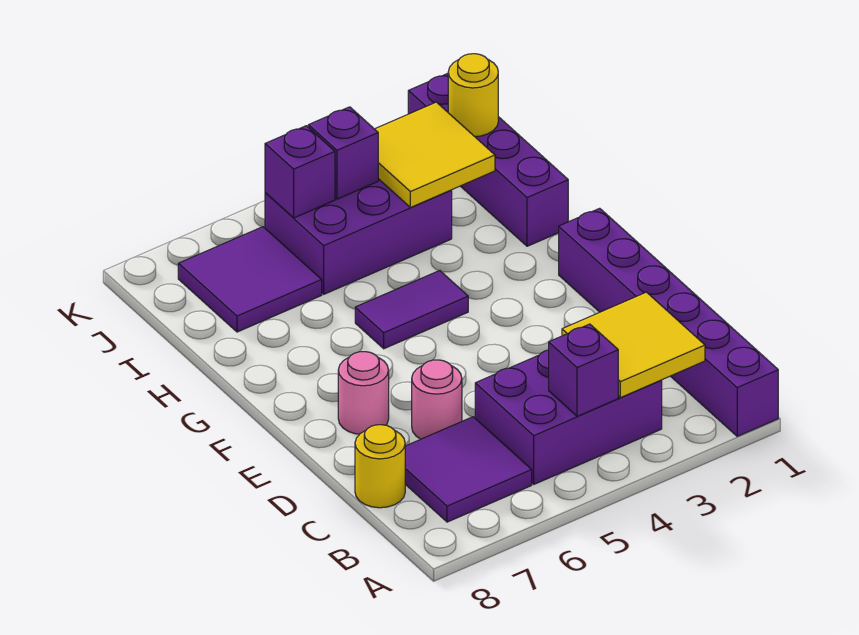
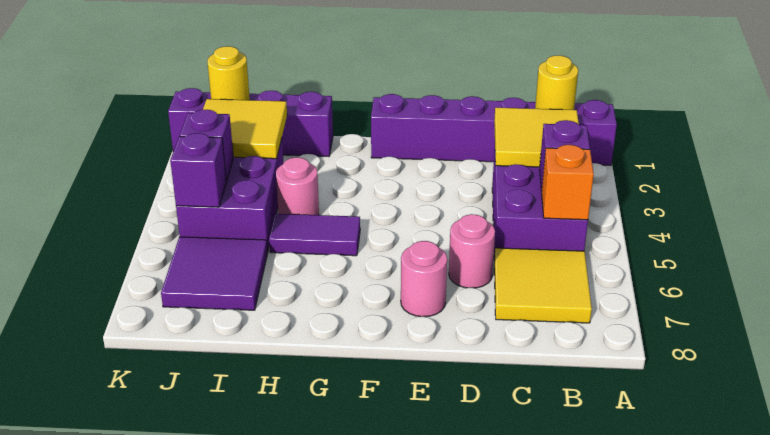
none -> orange brick B5 level 2
purple tile B6:C7 level 1 -> yellow tile B6:C7 level 1
yellow round brick C8 level 1 -> yellow round brick B1 level 2
purple tile G4:G5 level 1 -> purple tile G5:H5 level 1
none -> pink round brick H4 level 1

